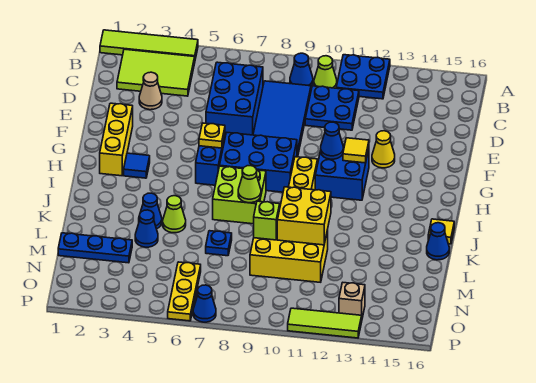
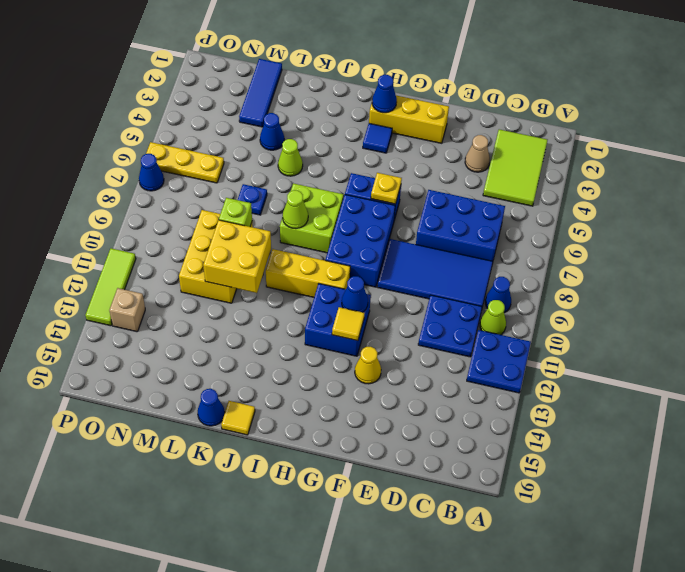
lime tile A1:A4 level 1 -> none
blue cone K4 level 1 -> blue cone H2 level 2
blue plate M1:M3 level 1 -> blue tile M1:M3 level 1

